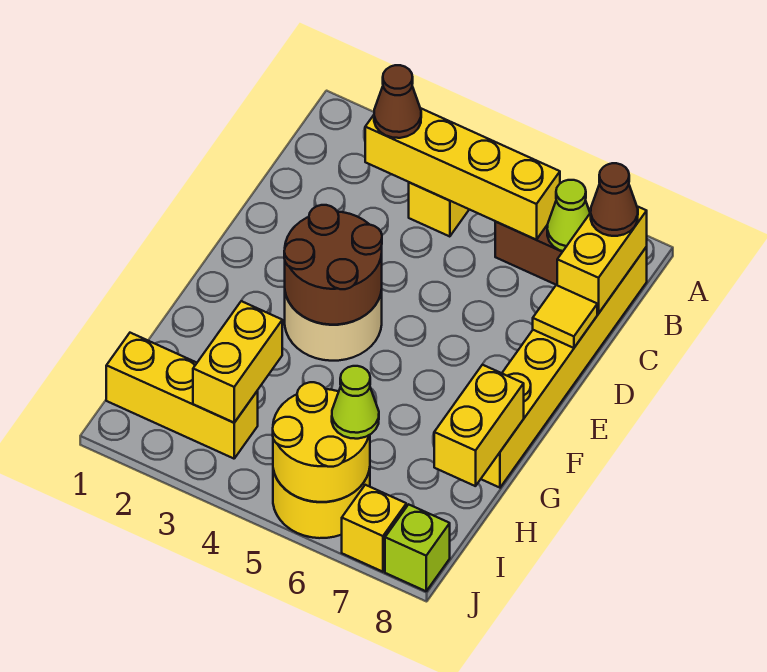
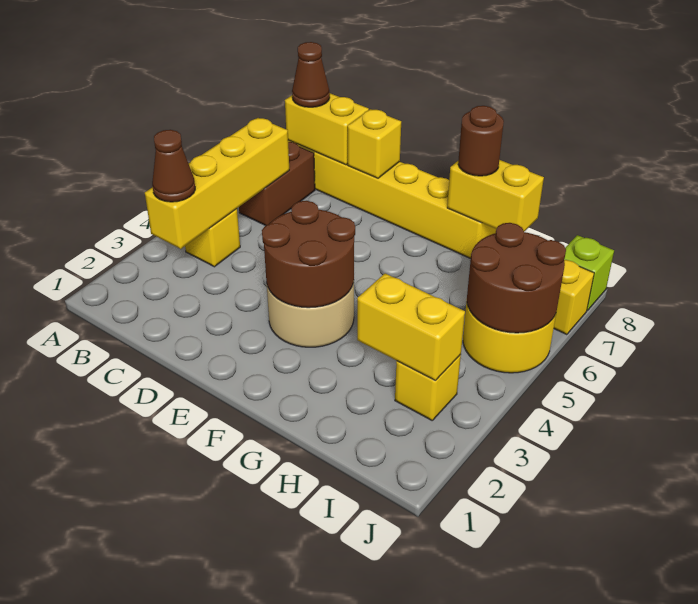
lime cone B7 level 2 -> none
yellow tile D8 level 2 -> yellow brick D8 level 2
none -> brown round brick G8 level 3
yellow brick I1:I3 level 1 -> yellow brick I3 level 1
yellow round brick I5:J6 level 2 -> brown round brick I5:J6 level 2
lime cone I6 level 3 -> none

